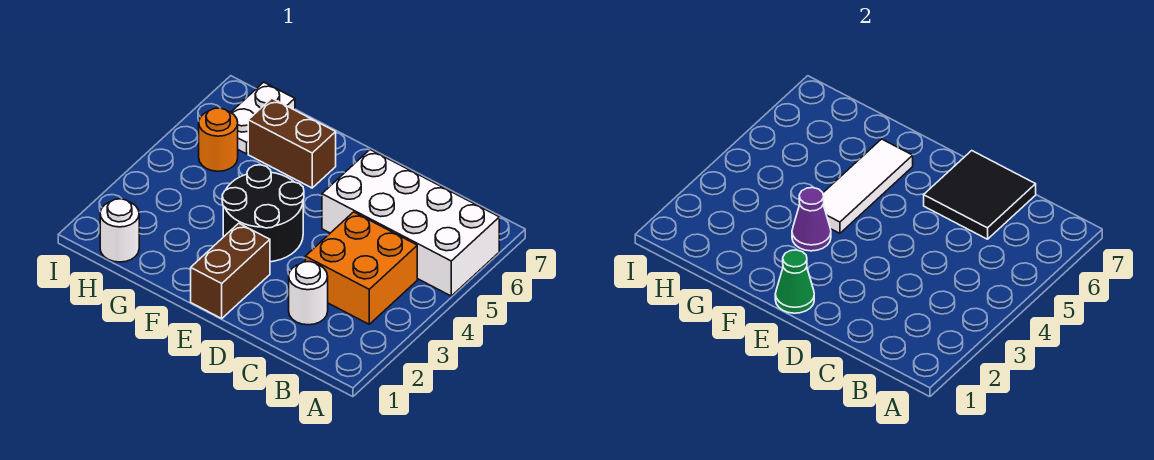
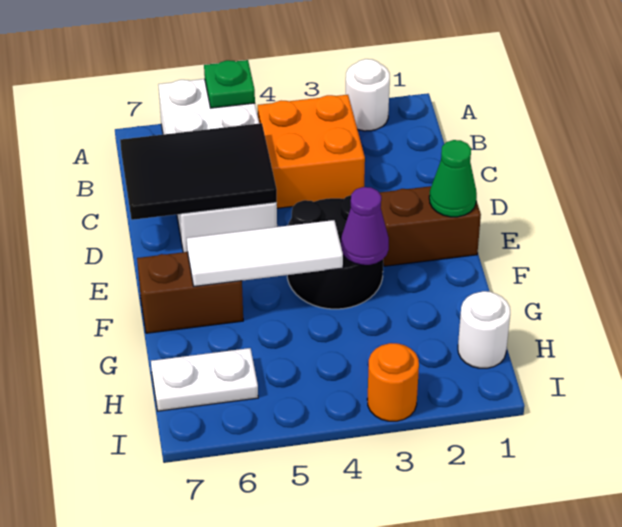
none -> green plate A5 level 2
white round brick C2 level 1 -> white round brick A2 level 1
black tile C6:D7 level 2 -> black tile C5:D7 level 2
brown brick F6:G6 level 1 -> brown brick F6:F7 level 1
orange round brick H5 level 1 -> orange round brick I3 level 1

